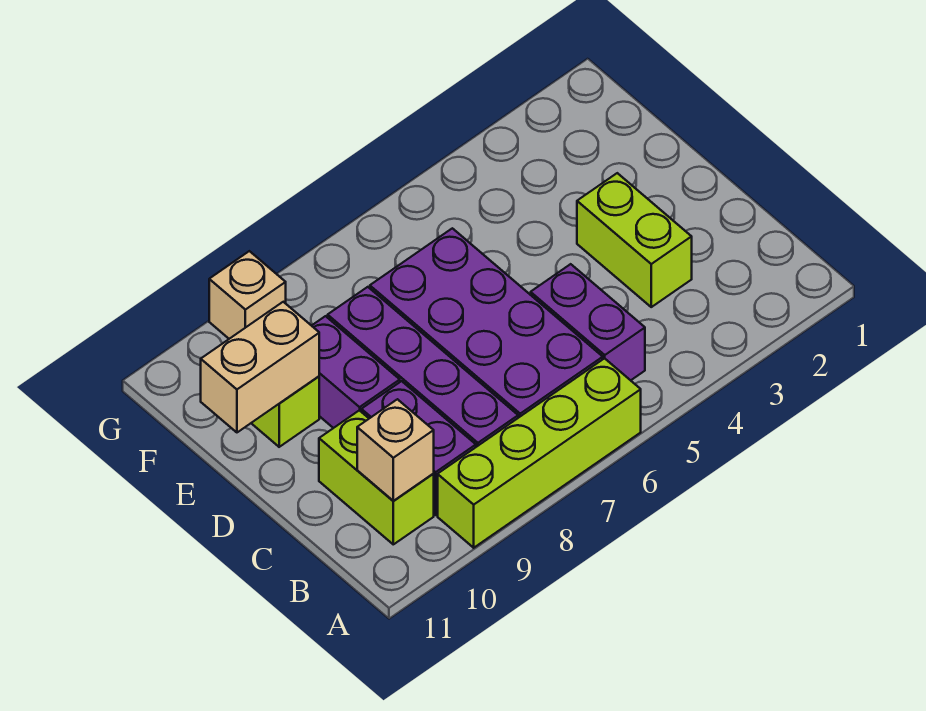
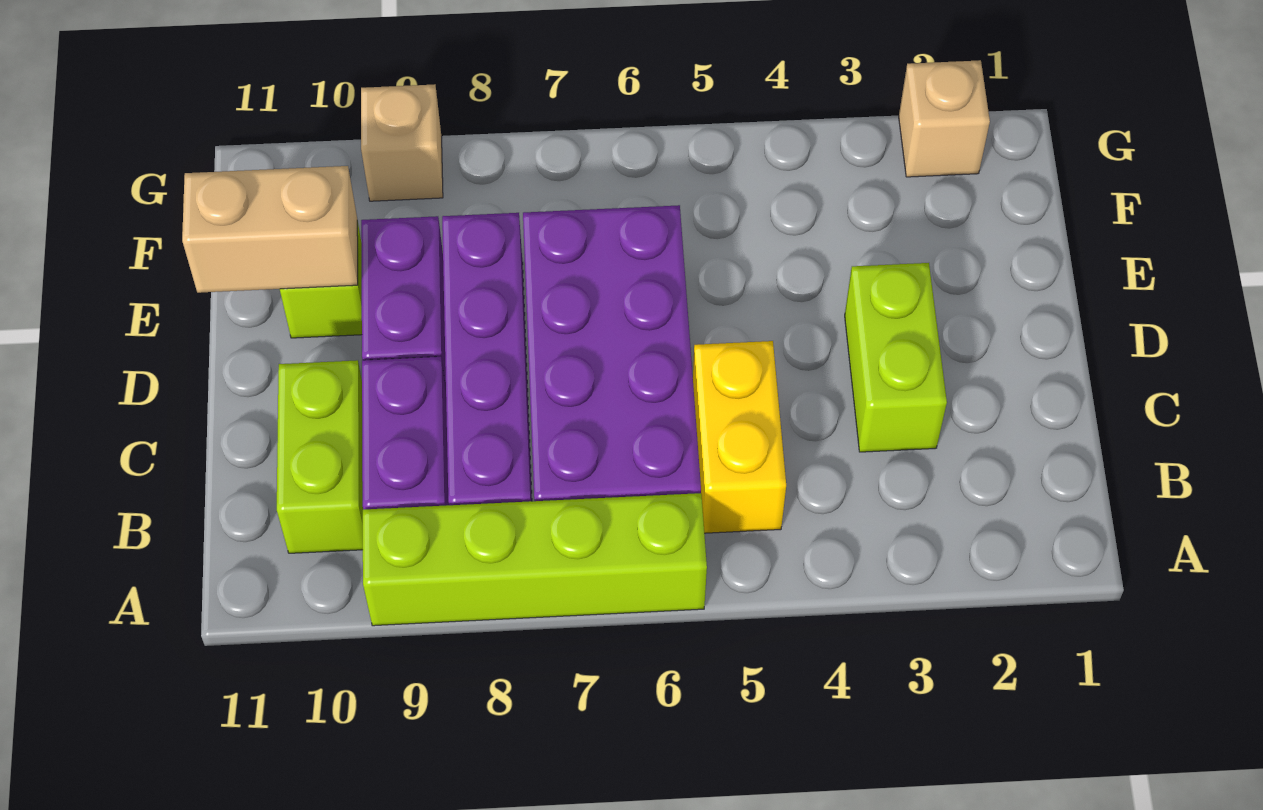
purple brick B5:C5 level 1 -> yellow brick B5:C5 level 1
tan brick B10 level 2 -> tan brick G2 level 1

